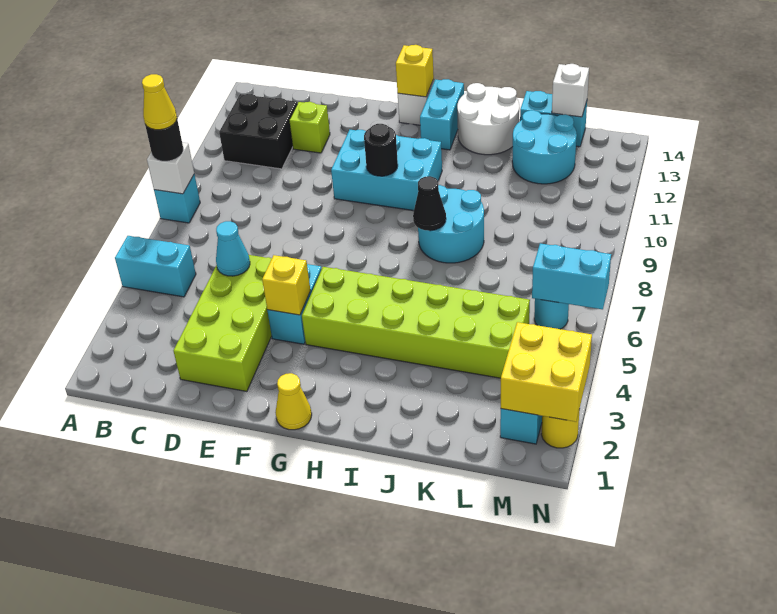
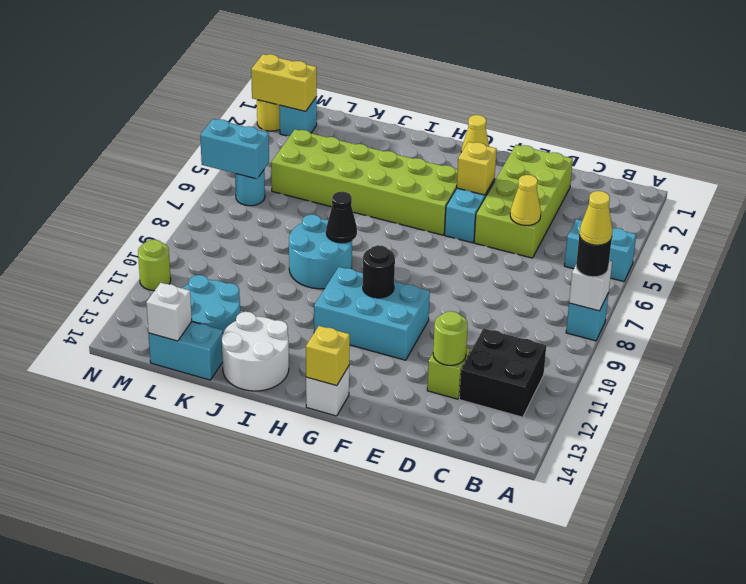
cyan cone D5 level 2 -> yellow cone D5 level 2
none -> lime round brick D12 level 2
cyan brick H13:H14 level 1 -> none
yellow brick M2:N3 level 2 -> yellow brick M2:N2 level 2
none -> lime round brick N11 level 1

